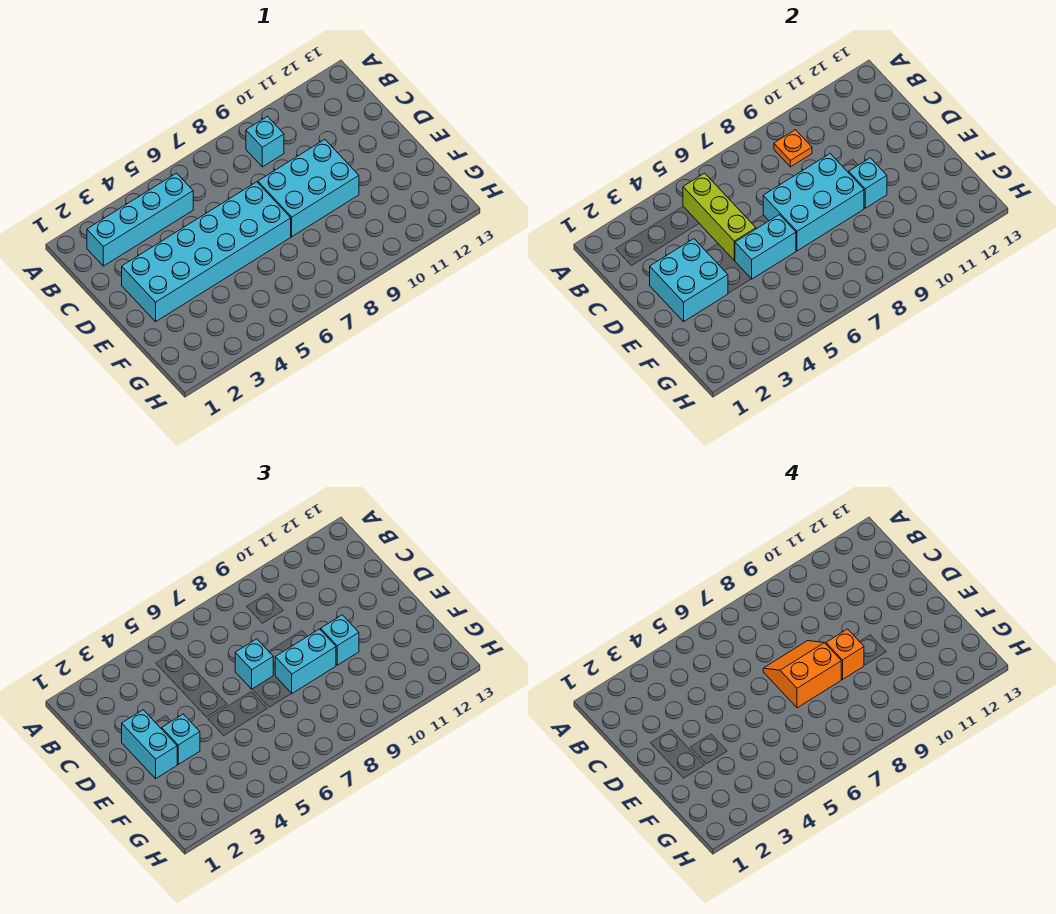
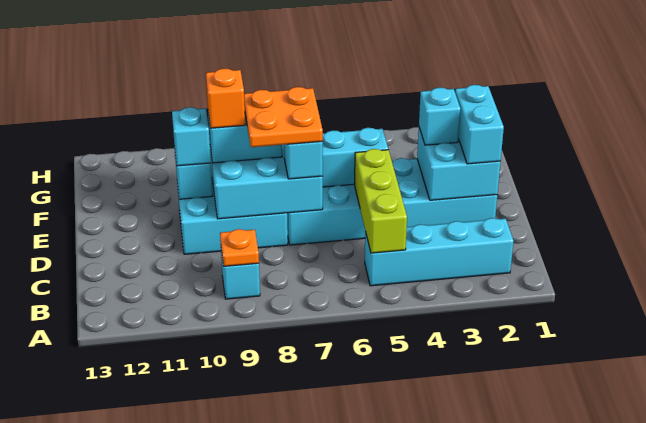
orange slope D7:E8 level 4 top E -> orange plate D7:E8 level 4

